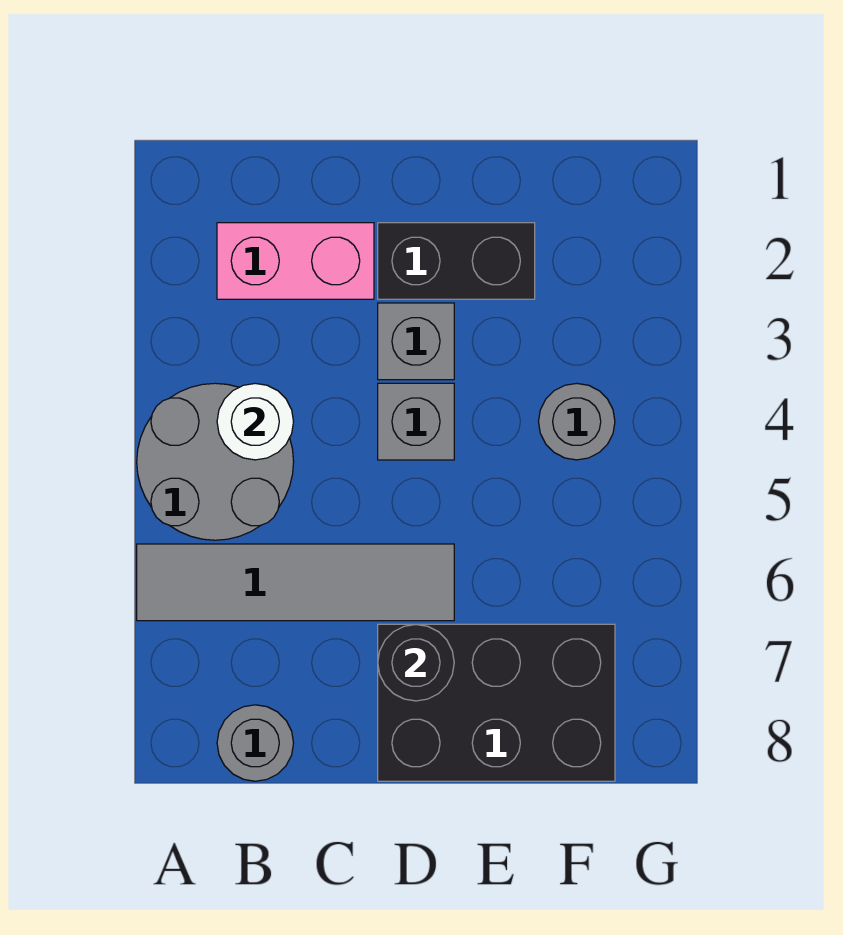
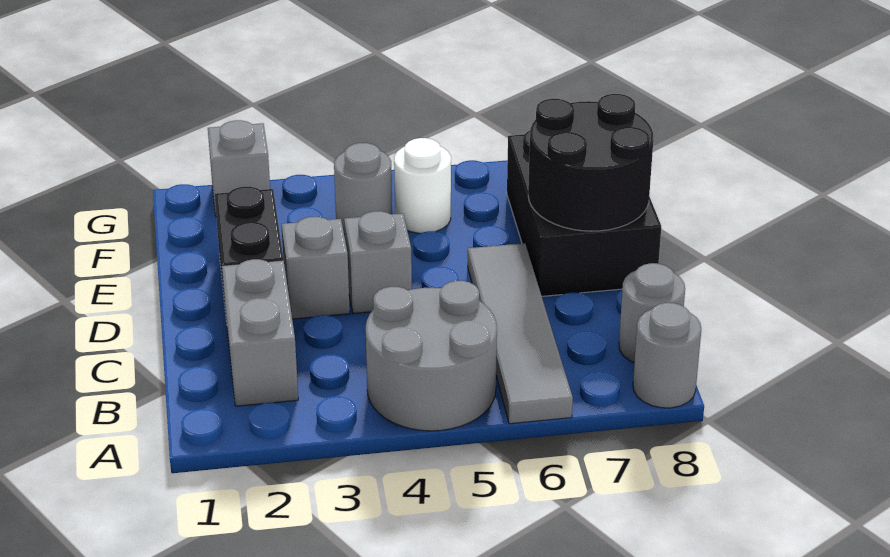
none -> grey round brick A8 level 1
pink brick B2:C2 level 1 -> grey brick B2:C2 level 1
white round brick B4 level 2 -> white round brick F5 level 1
black round brick D7 level 2 -> black round brick D7:E8 level 2
none -> grey brick G2 level 1

